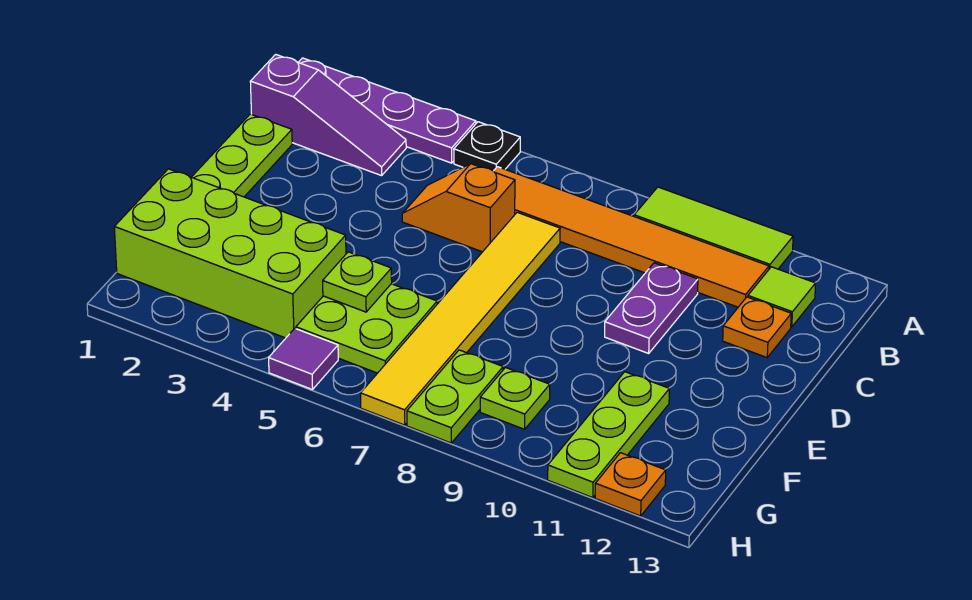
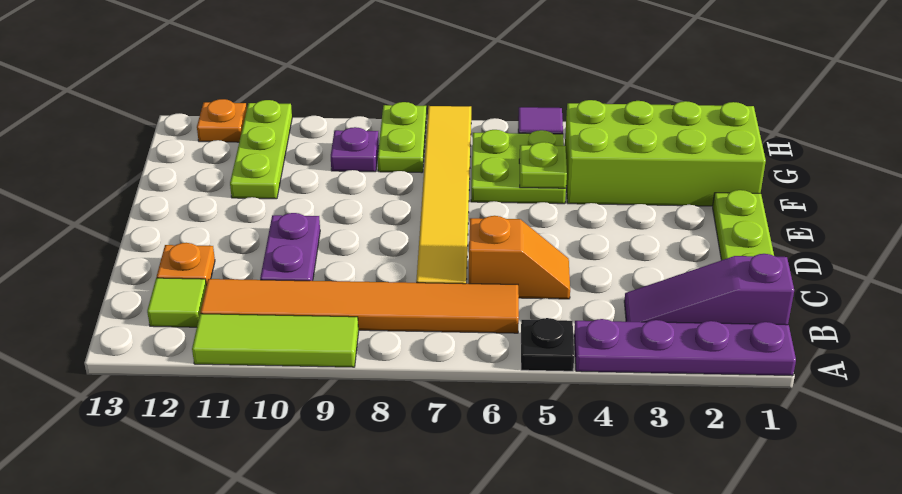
lime plate G9 level 1 -> purple plate G9 level 1

